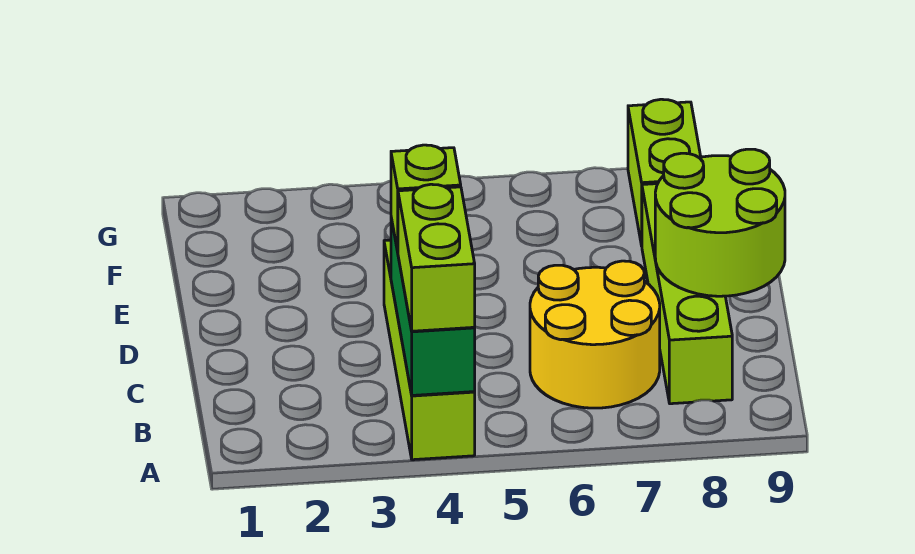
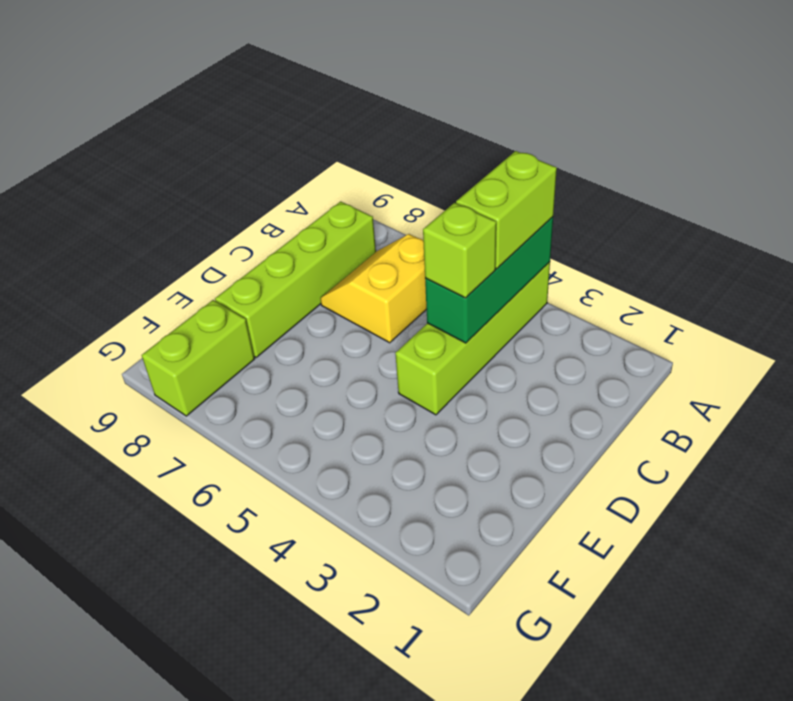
yellow round brick B6:C7 level 1 -> yellow slope B6:C7 level 1 top 6
lime round brick C8:D9 level 2 -> none

